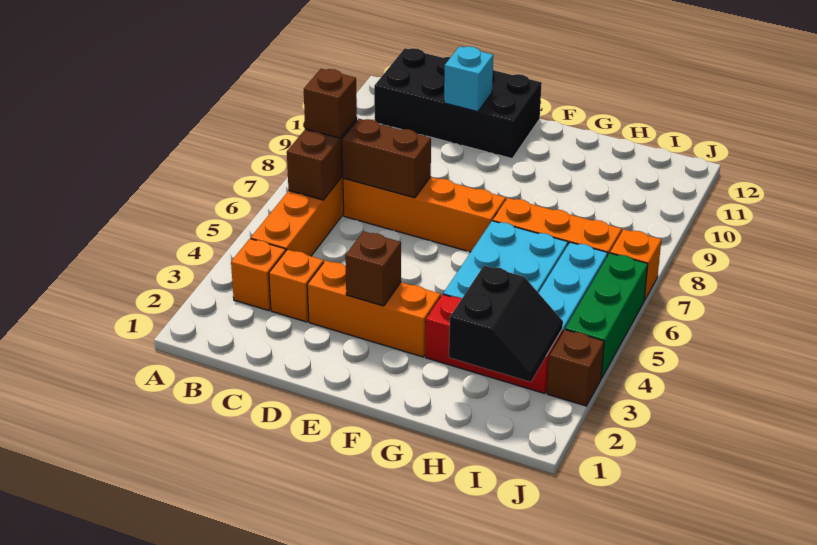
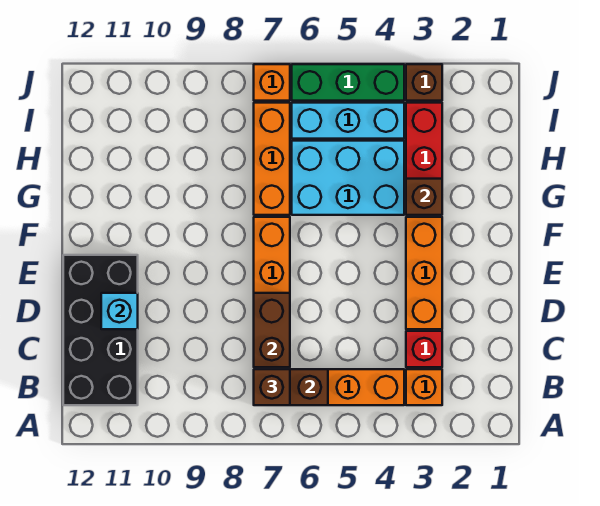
orange brick C3 level 1 -> red brick C3 level 1
brown brick E3 level 2 -> brown brick G3 level 2
black slope H2:I3 level 2 top H -> none

